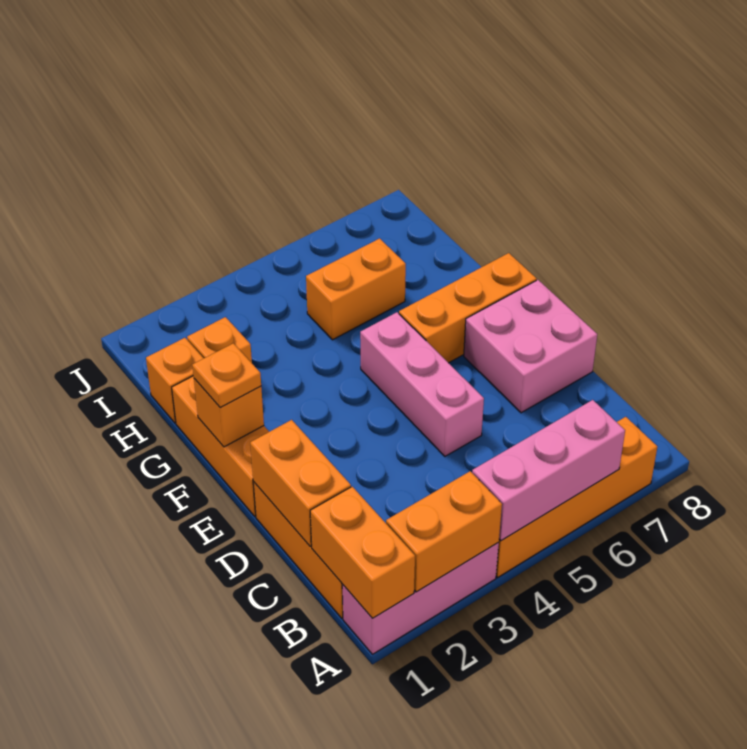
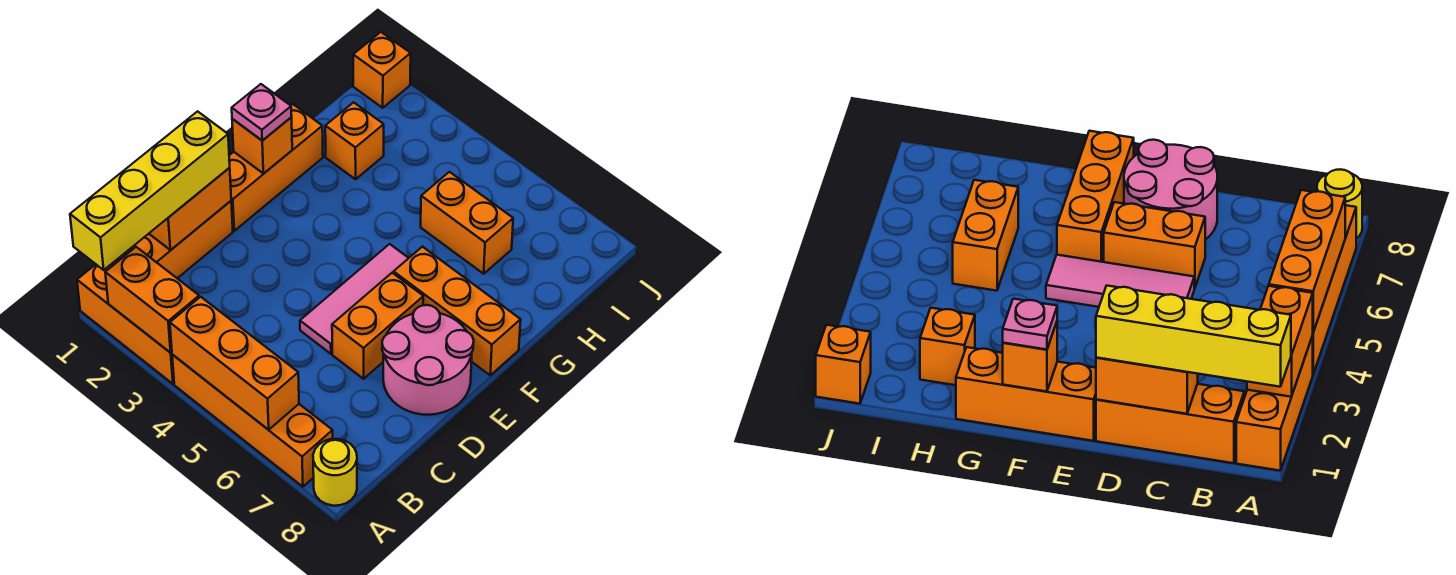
pink brick A1:A3 level 1 -> orange brick A1:A3 level 1
orange brick A1:B1 level 2 -> orange brick D6:E6 level 1
none -> yellow brick A1:D1 level 3
pink brick A4:A6 level 2 -> orange brick A4:A6 level 2
none -> yellow round brick A8 level 1
pink brick D5:F5 level 1 -> pink tile D5:F5 level 1
pink brick D7:E8 level 1 -> pink round brick D7:E8 level 1
orange plate F1 level 3 -> pink plate F1 level 3
orange brick H1 level 1 -> orange brick J1 level 1

